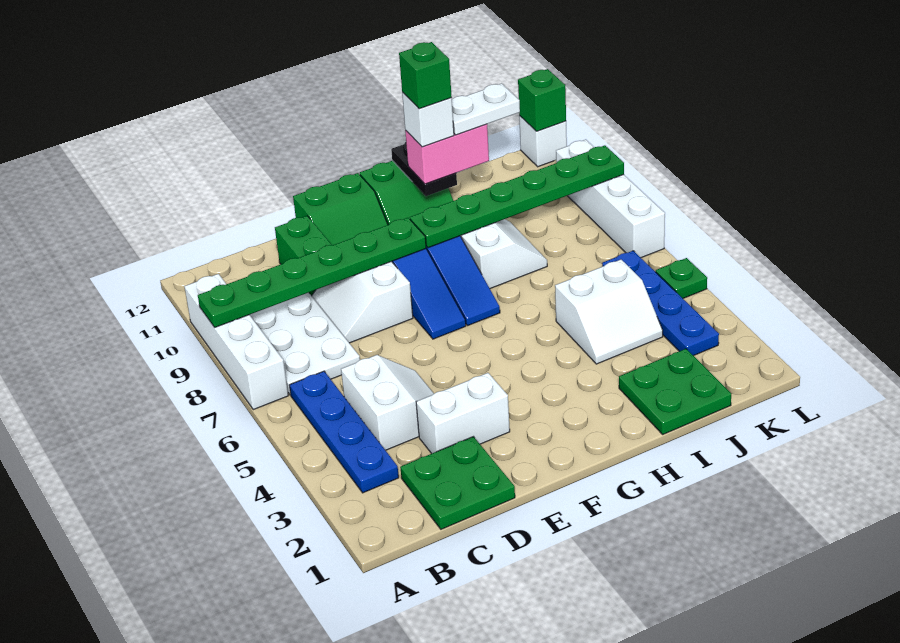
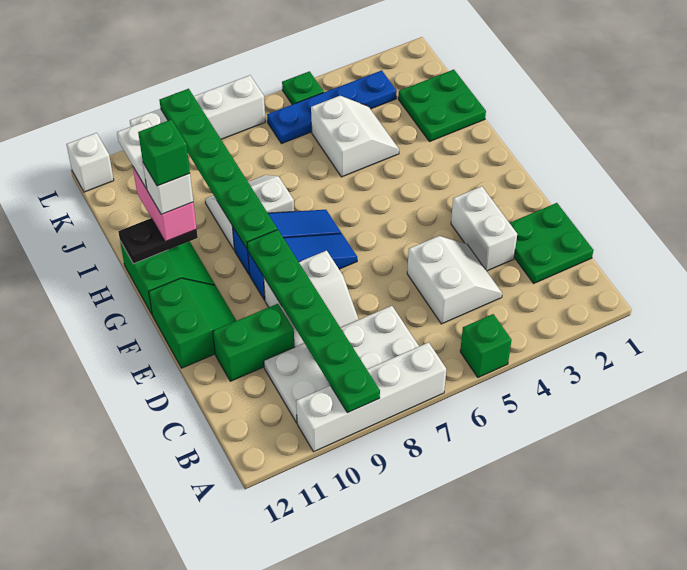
blue plate B3:B6 level 1 -> none
white slope C4:D5 level 1 top C -> white slope C4:D5 level 1 top 5
green brick L12 level 2 -> green brick A5 level 1

